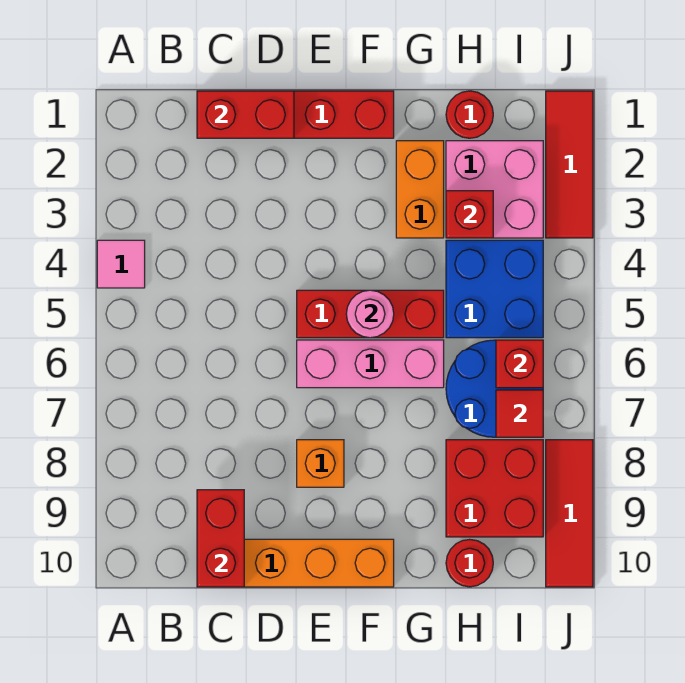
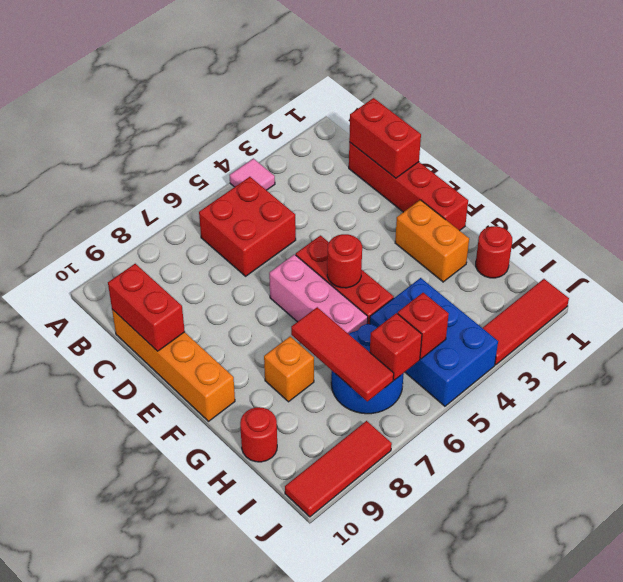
red brick C9:C10 level 2 -> red brick C10:D10 level 2
orange brick E8 level 1 -> orange brick G8 level 1
pink round brick F5 level 2 -> red round brick F5 level 2
orange brick G2:G3 level 1 -> orange brick F2:G2 level 1
pink brick H2:I3 level 1 -> none
red brick H3 level 2 -> red brick I5 level 2
blue brick H4:I5 level 1 -> blue brick H4:J5 level 1
red brick H8:I9 level 1 -> red brick B5:C6 level 1
red tile I7 level 2 -> red tile G7:I7 level 2

